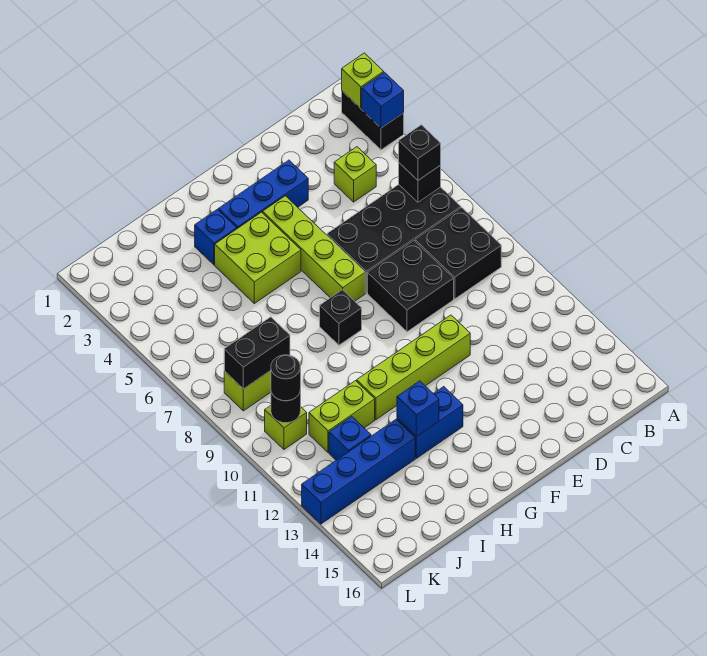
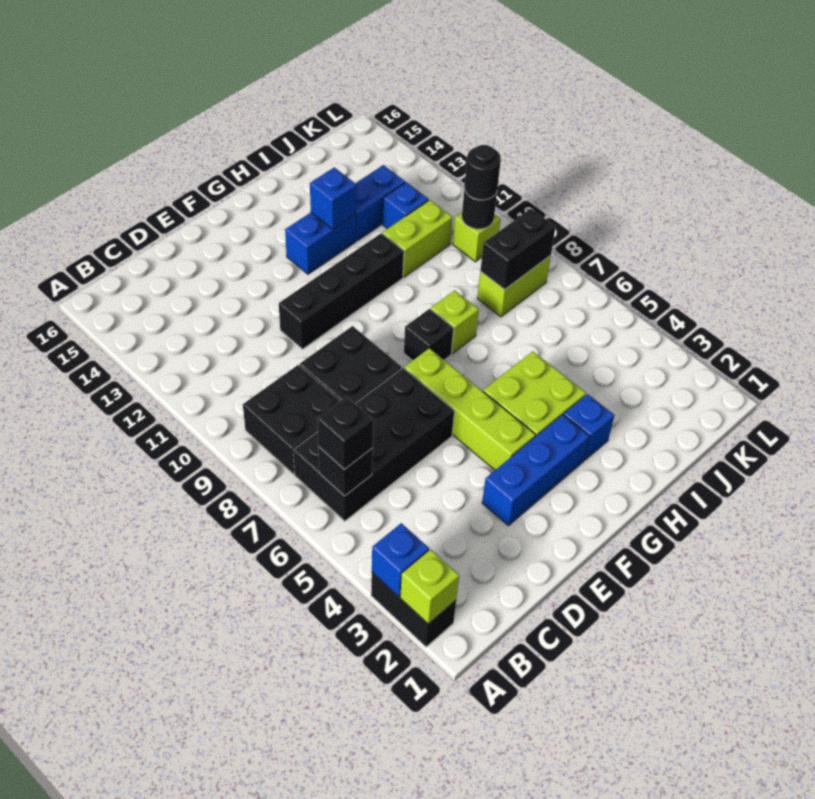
lime brick C4 level 1 -> lime brick H8 level 1
lime brick E11:H11 level 1 -> black brick E11:H11 level 1
blue brick I13:L13 level 1 -> blue brick I13:J13 level 1

